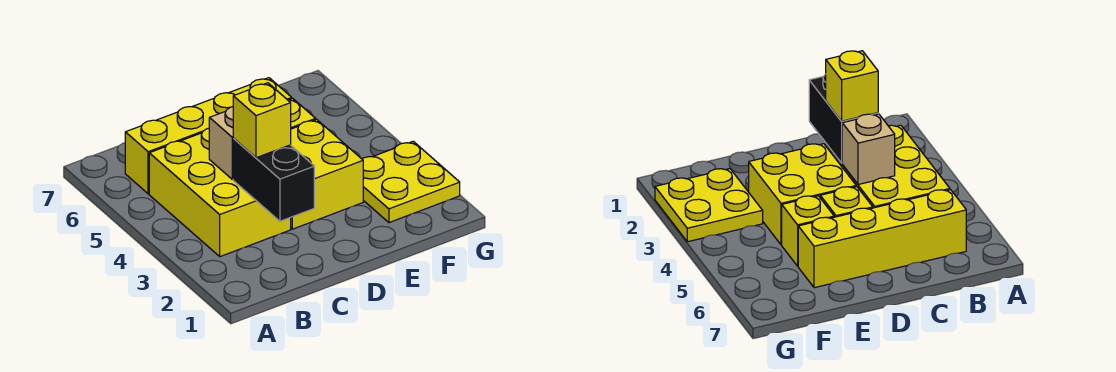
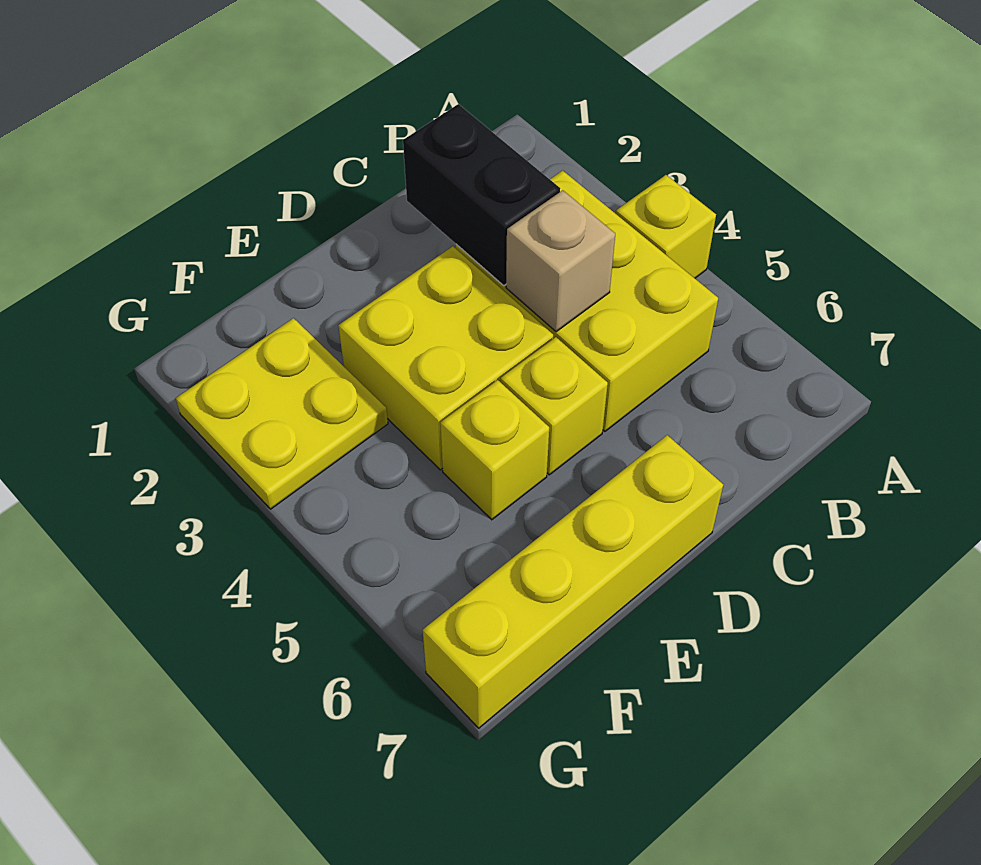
yellow brick B6:E6 level 1 -> yellow brick D7:G7 level 1
yellow brick C3 level 3 -> yellow brick A4 level 1

